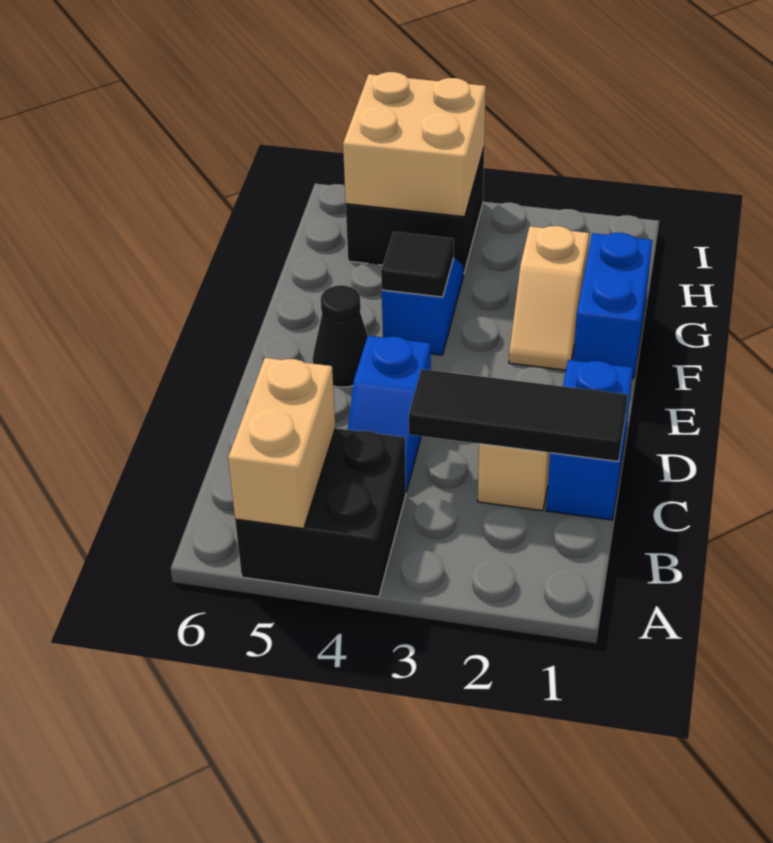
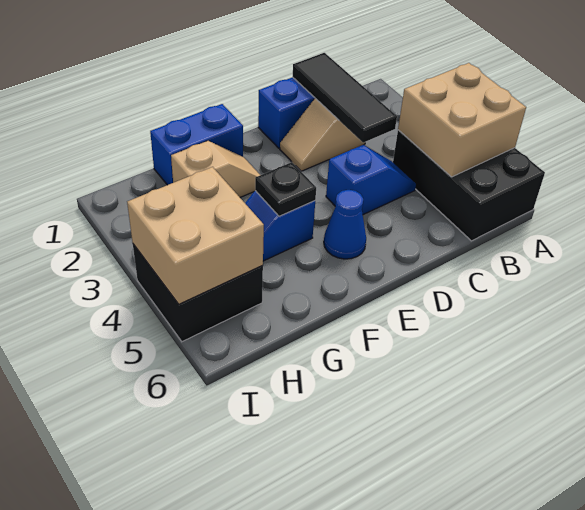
black brick A4:B5 level 1 -> black brick A4:B6 level 1
tan brick A5:B5 level 2 -> tan brick A4:B5 level 2
black cone E5 level 1 -> blue cone E5 level 1
black tile F4 level 2 -> black plate F4 level 2

